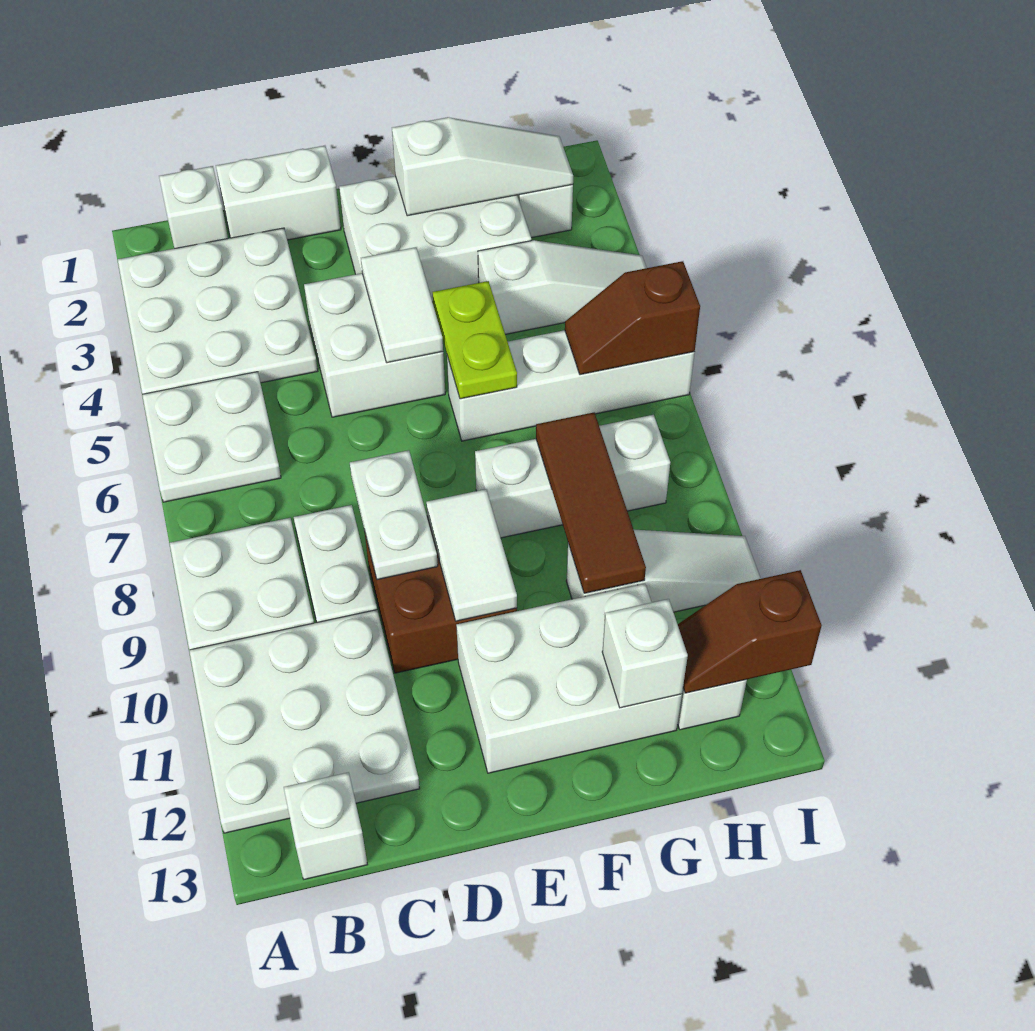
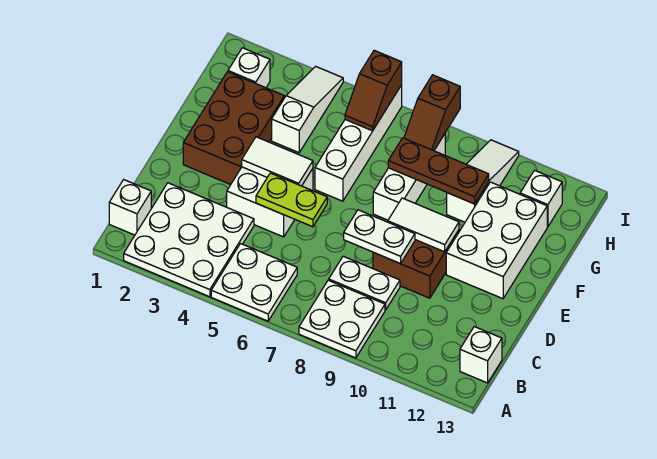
white plate A10:C12 level 1 -> none
white brick C1:D1 level 1 -> none
white brick E2:G3 level 1 -> brown brick E2:G3 level 1
white slope F2:H2 level 2 top F -> none
lime plate F5:F6 level 2 -> lime plate D5:D6 level 2
brown tile G8:G10 level 2 -> brown plate G8:G10 level 2
white brick G12 level 2 -> none
brown slope H12:I12 level 2 top I -> brown slope H8:I8 level 2 top I

